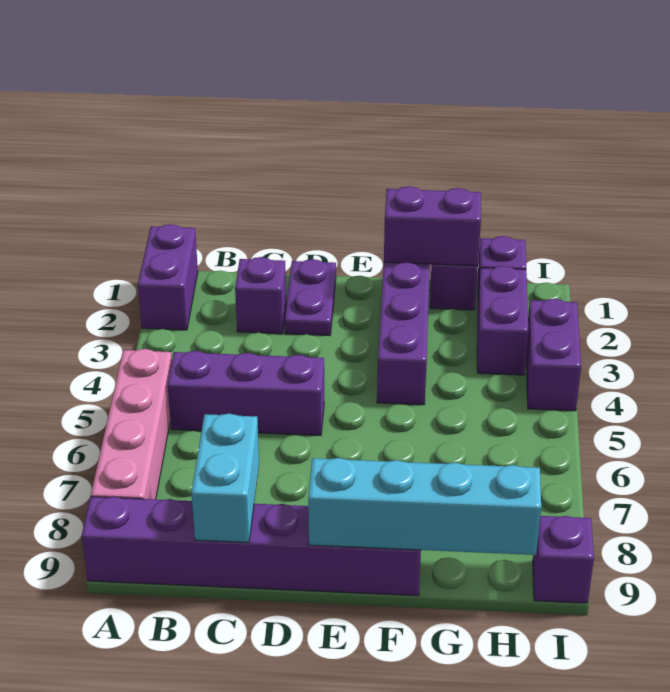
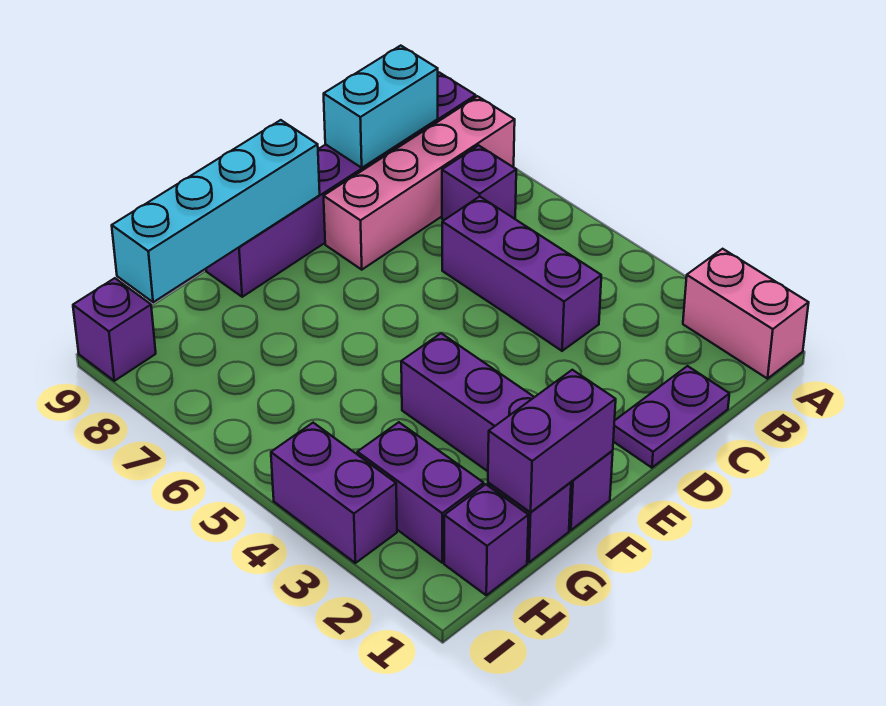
purple brick A1:A2 level 1 -> pink brick A1:A2 level 1
pink brick A5:A8 level 1 -> pink brick A8:D8 level 1
purple brick B5:D5 level 1 -> purple brick C4:C6 level 1
purple brick C2 level 1 -> purple brick B7 level 1
cyan brick C8:C9 level 2 -> cyan brick B9:C9 level 2
purple plate D1:D2 level 1 -> purple plate C1:D1 level 1

